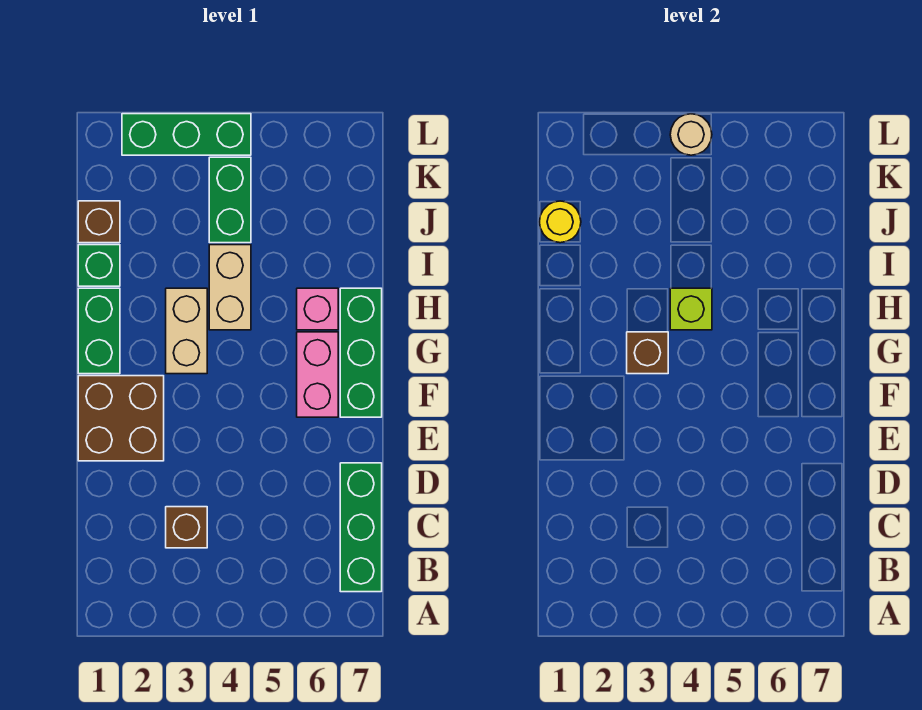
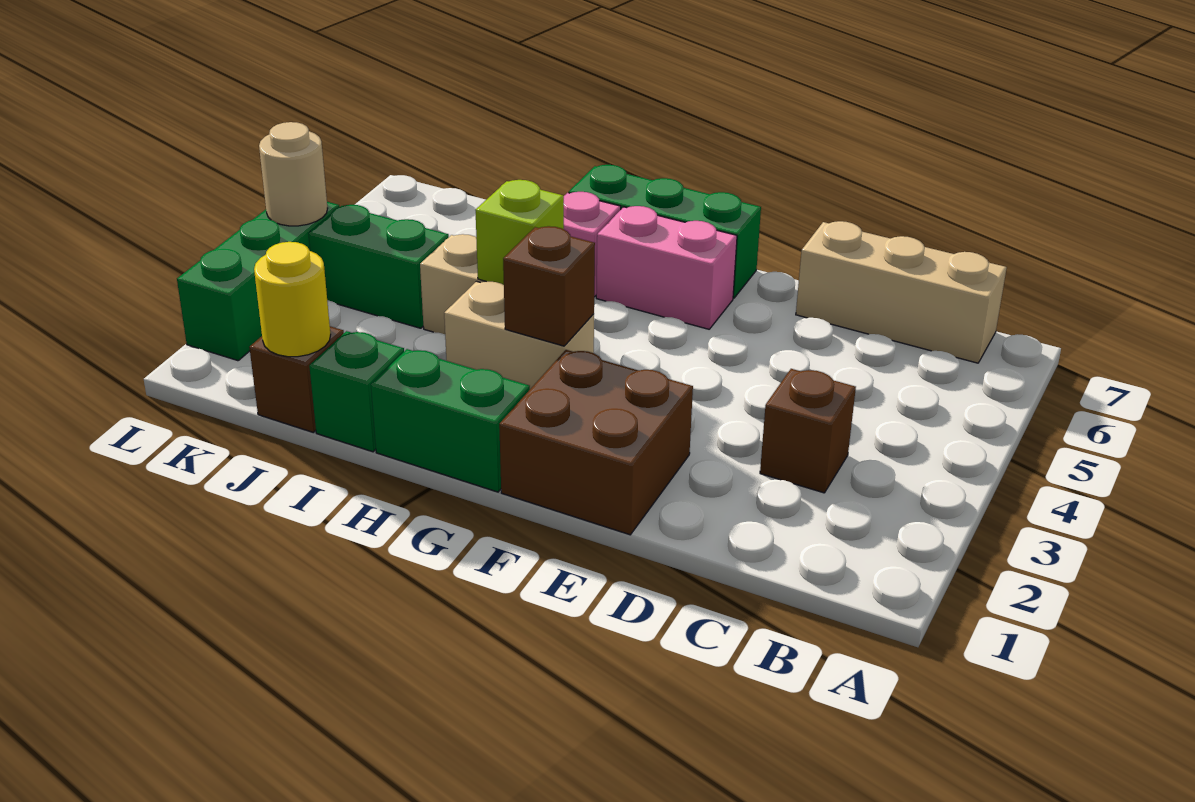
green brick B7:D7 level 1 -> tan brick B7:D7 level 1

